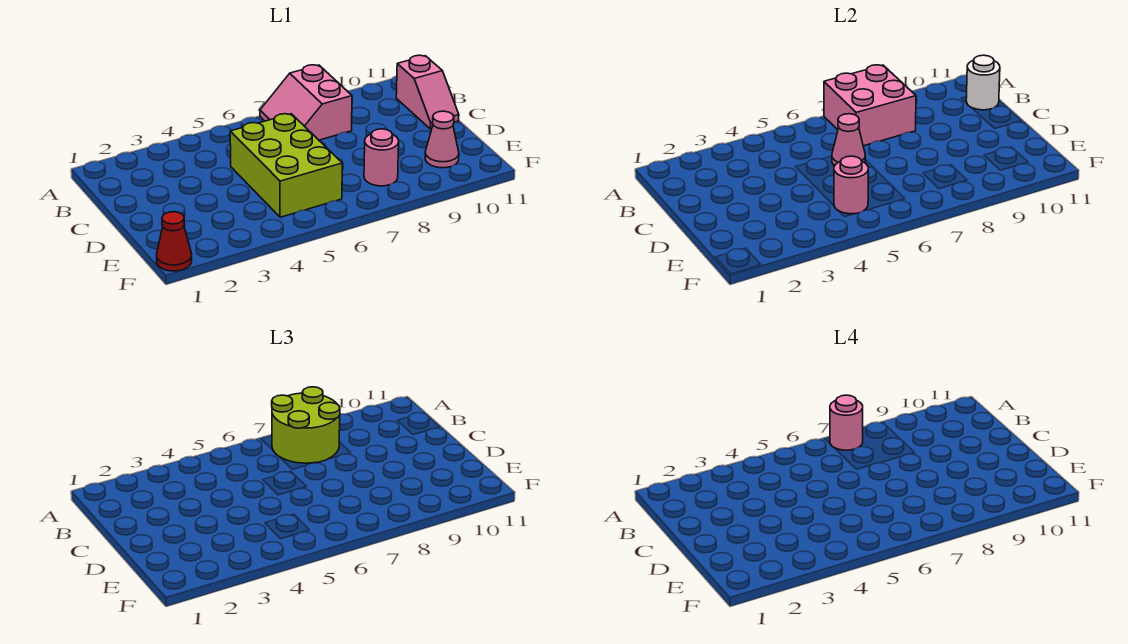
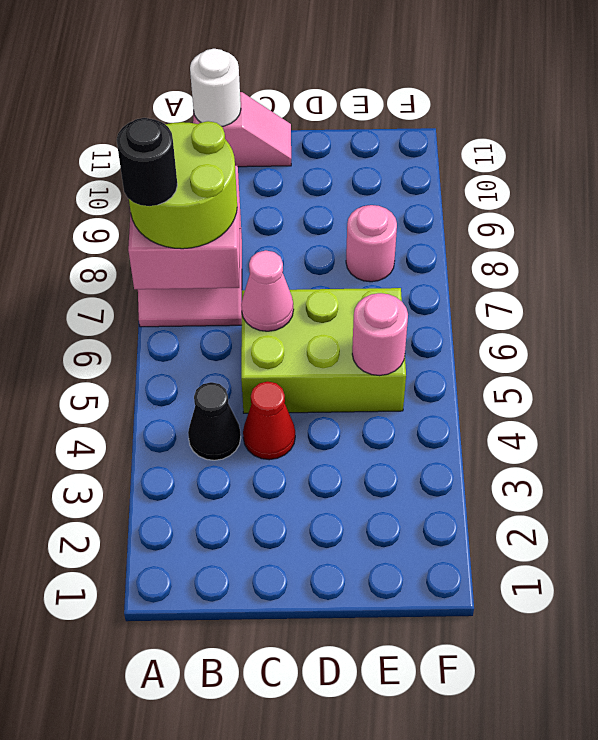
pink round brick A7 level 4 -> black round brick A7 level 4
none -> black cone B4 level 1
pink cone E10 level 1 -> none
red cone F1 level 1 -> red cone C4 level 1

